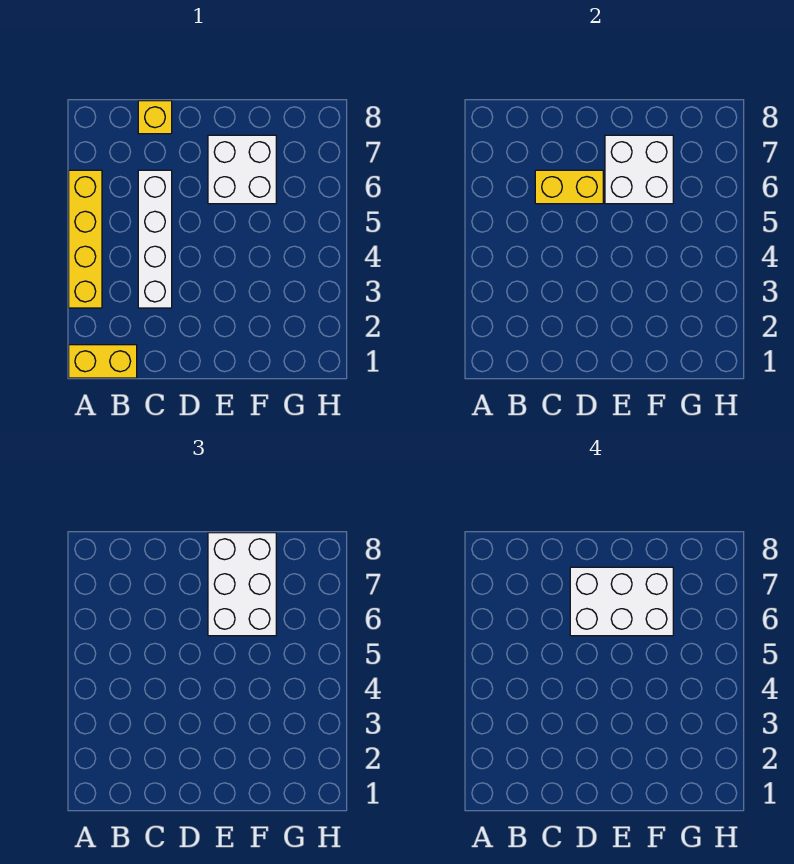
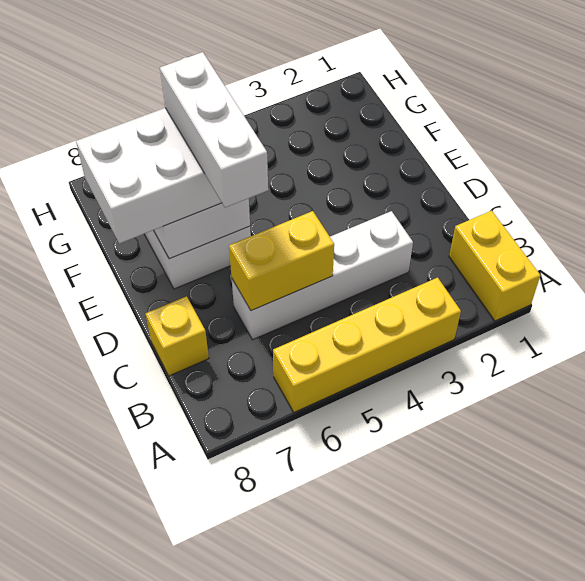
yellow brick C6:D6 level 2 -> yellow brick C5:C6 level 2
white brick D6:F7 level 4 -> white brick D6:F6 level 4

